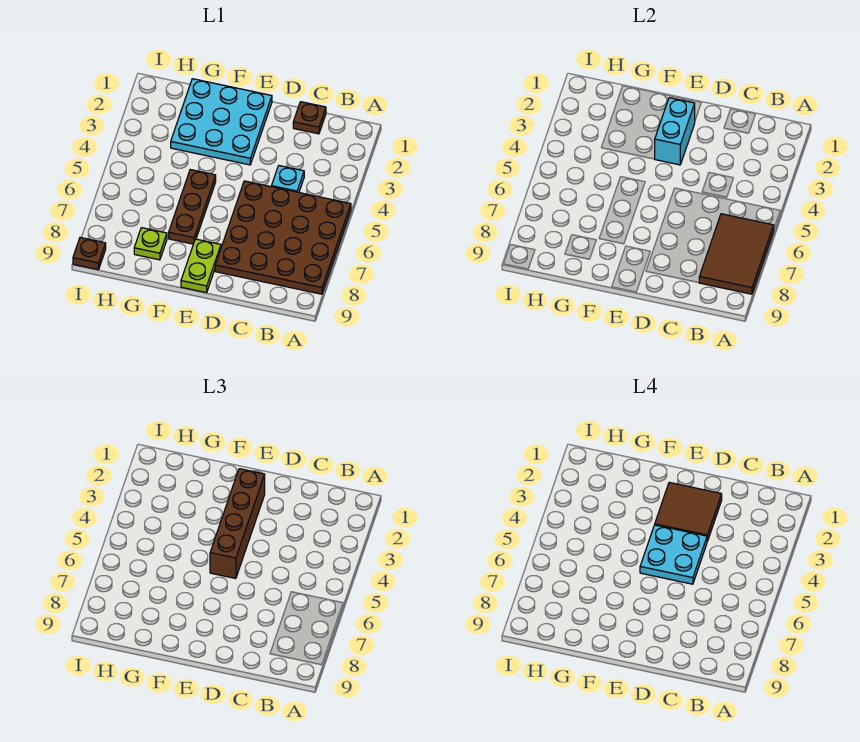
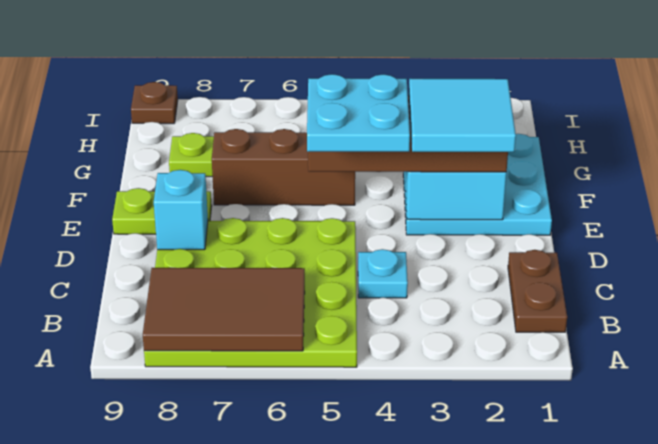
brown plate A5:D8 level 1 -> lime plate A5:D8 level 1
brown plate C1 level 1 -> brown plate B1:C1 level 1
brown tile D2:E3 level 4 -> cyan tile D2:E3 level 4
none -> cyan brick D8 level 2
brown plate F5:F7 level 1 -> brown brick F5:F7 level 1

